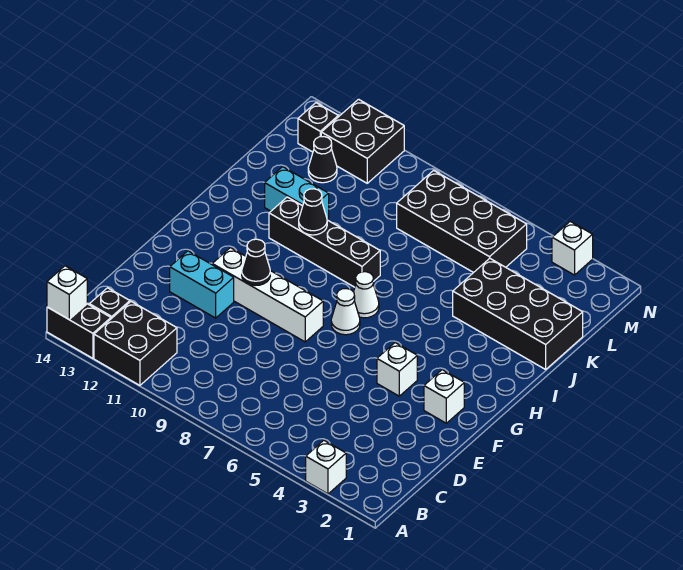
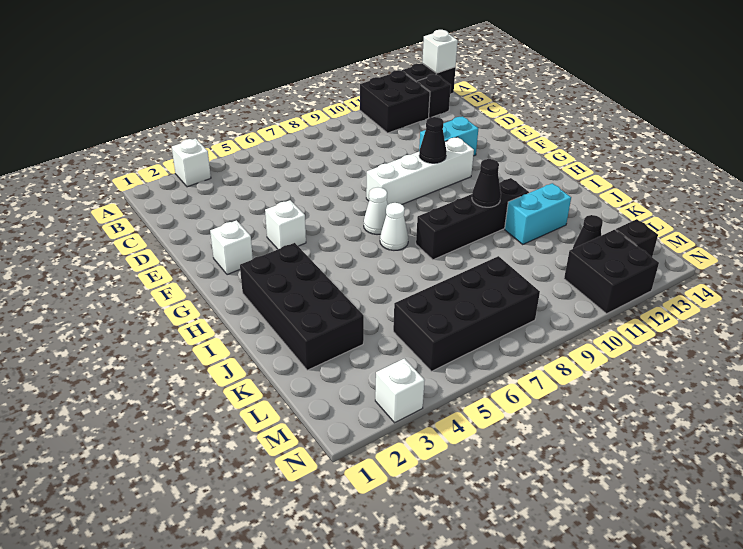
black brick J1:K4 level 1 -> black brick H2:K3 level 1

